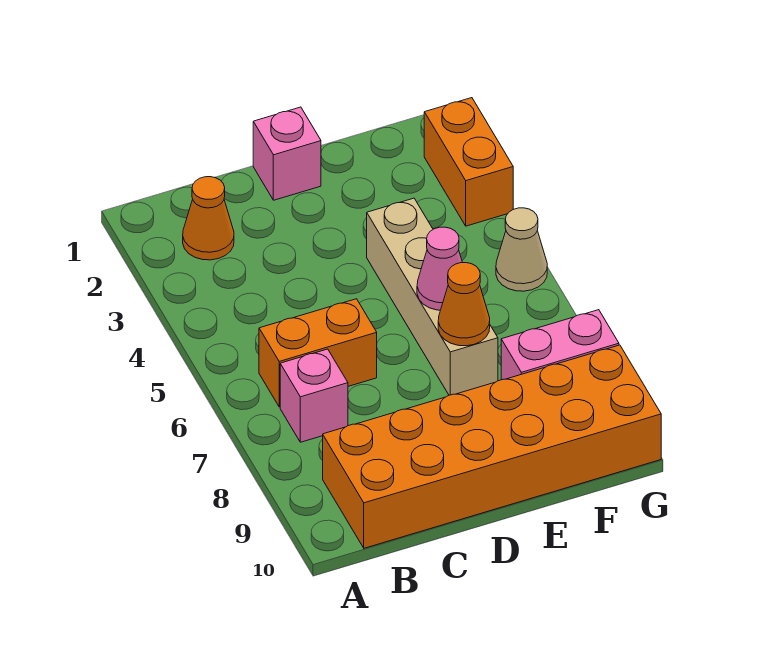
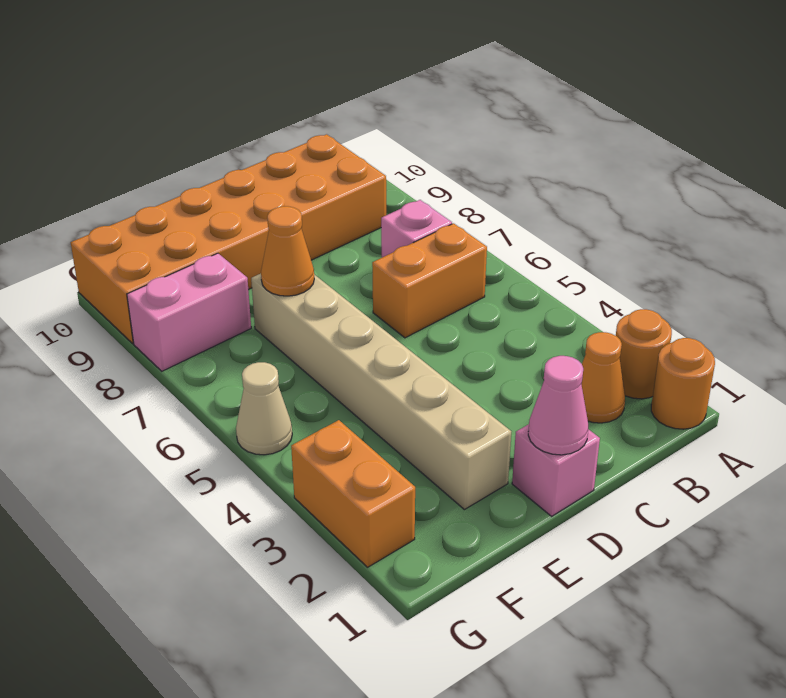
none -> orange round brick A1 level 1
none -> orange round brick A2 level 1
tan brick E4:E7 level 1 -> tan brick E2:E7 level 1
pink cone E6 level 2 -> pink cone D1 level 2

